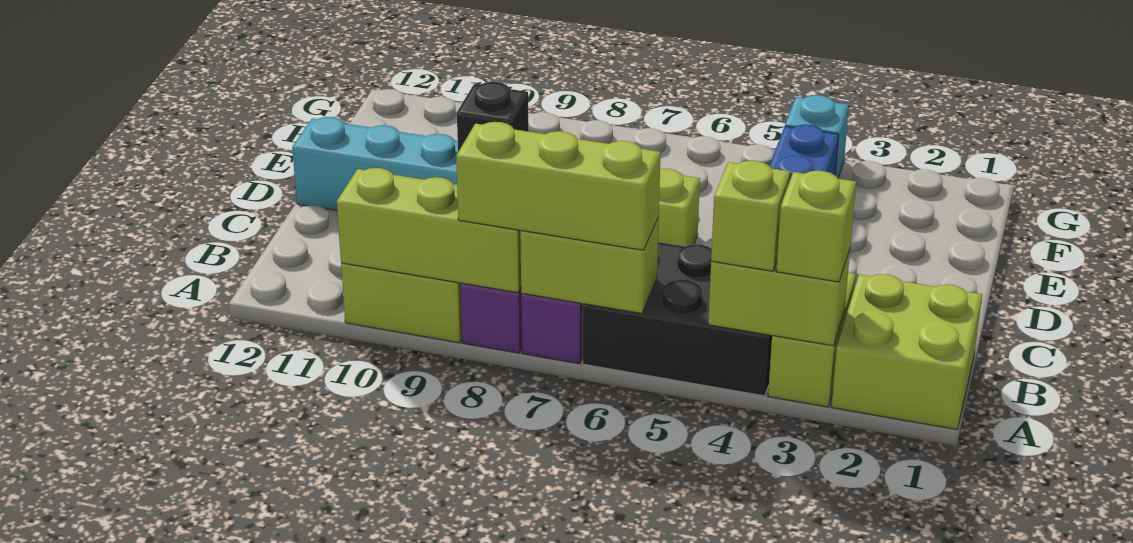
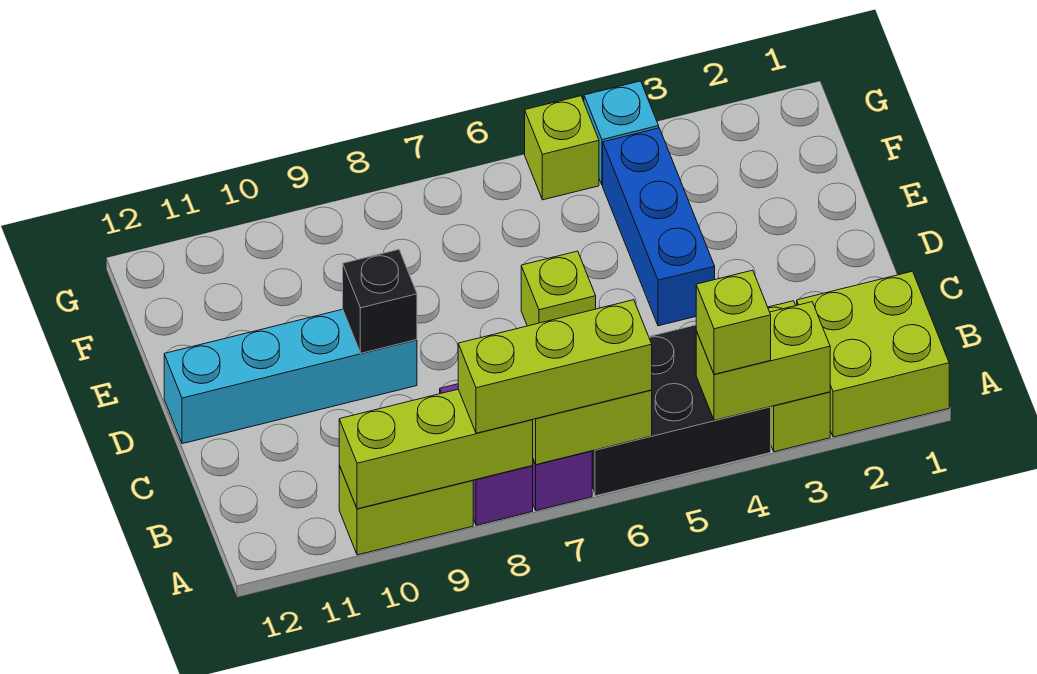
lime brick A3 level 3 -> lime brick G5 level 1

